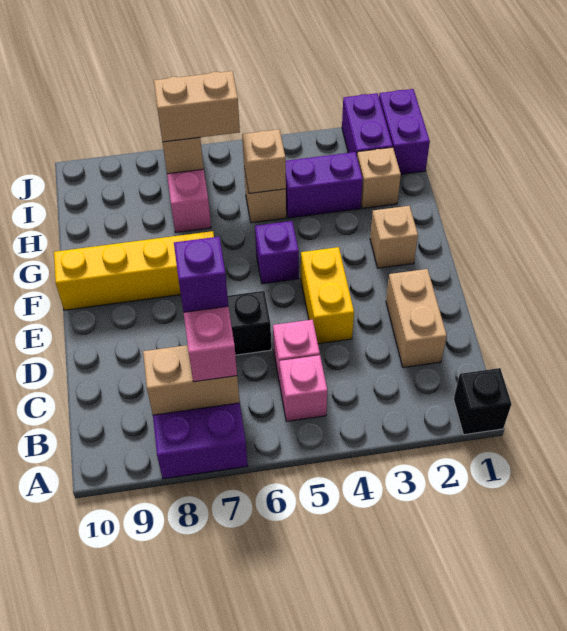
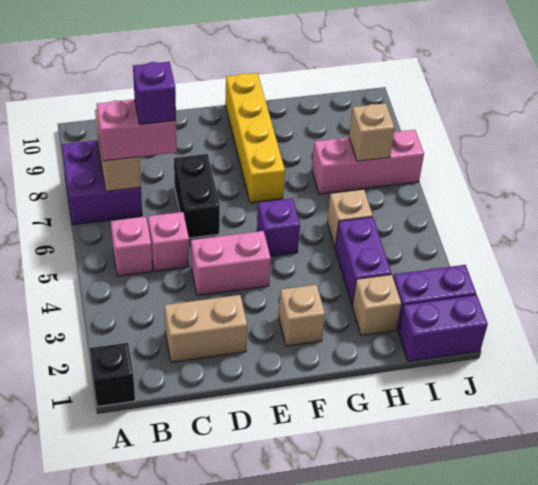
yellow brick D4:E4 level 1 -> pink brick D4:E4 level 1
tan brick H5 level 2 -> none
tan brick I6:I7 level 3 -> none

